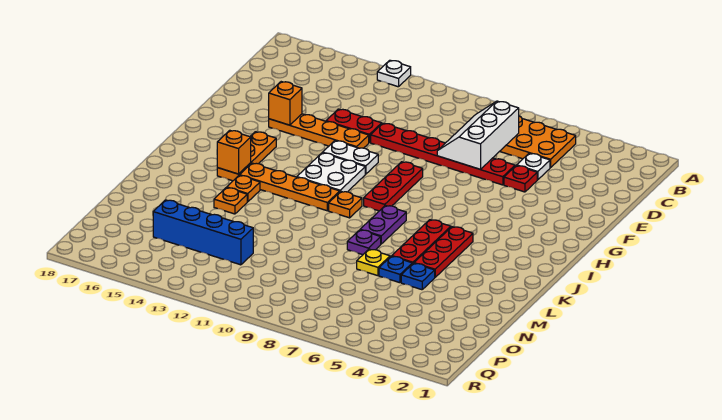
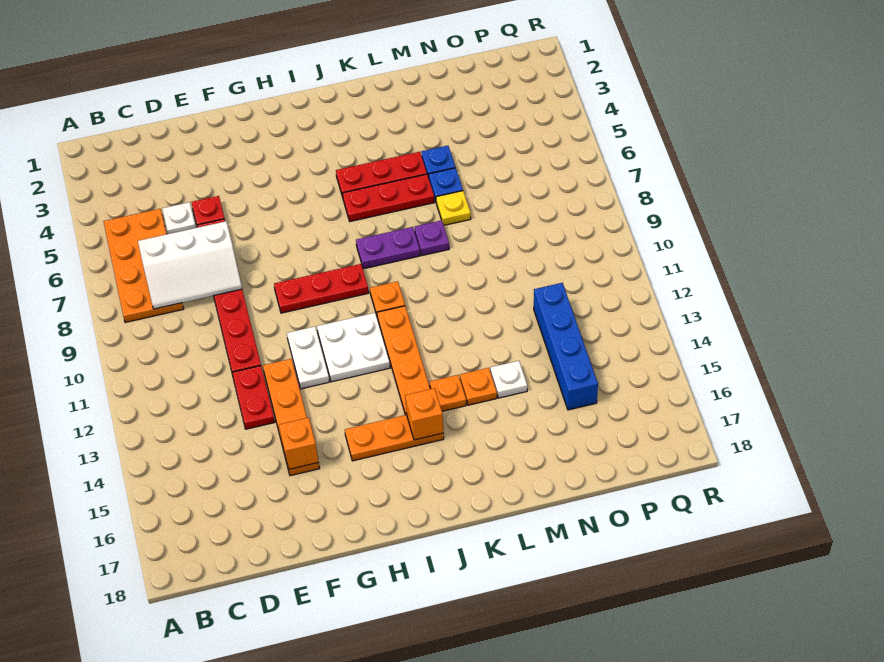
white plate A13 level 1 -> white plate M14 level 1

